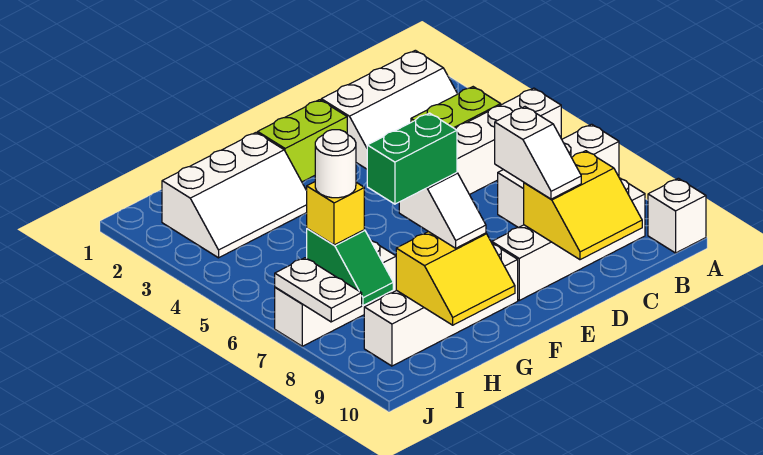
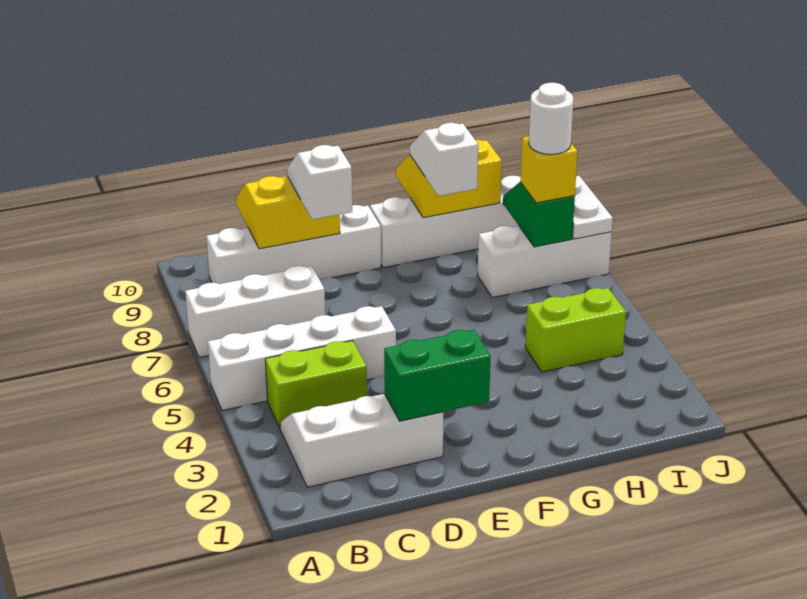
white brick A10 level 1 -> none
lime brick E2:F2 level 1 -> lime brick H4:I4 level 1
white slope G2:I3 level 1 top 2 -> none
green brick G8:H8 level 4 -> green brick D2:E2 level 2

